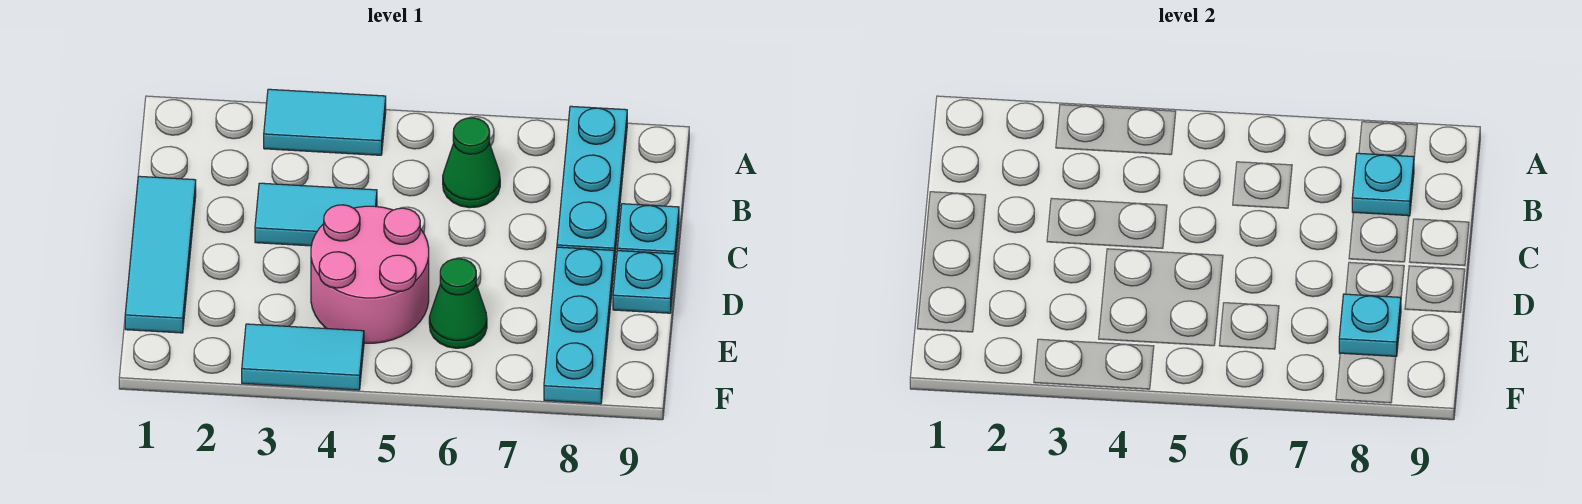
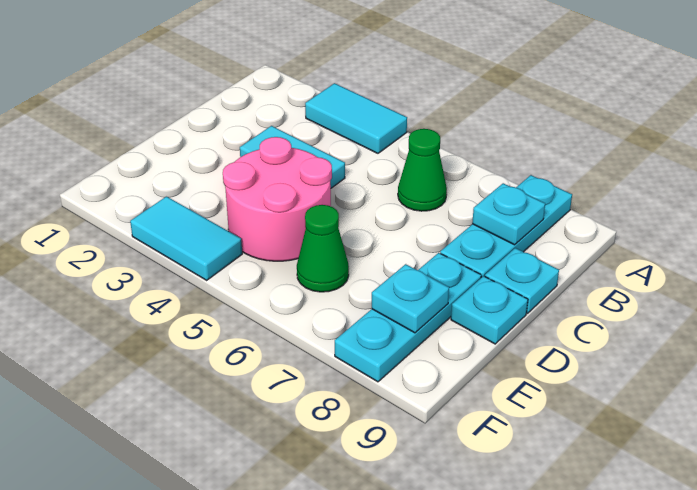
cyan tile C1:E1 level 1 -> none

